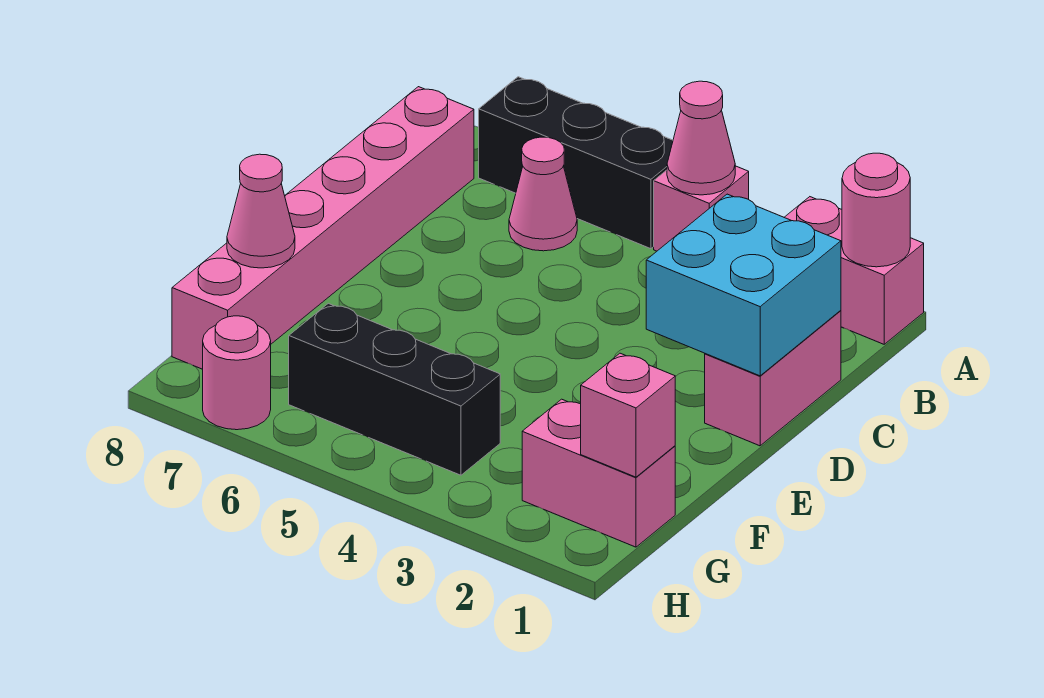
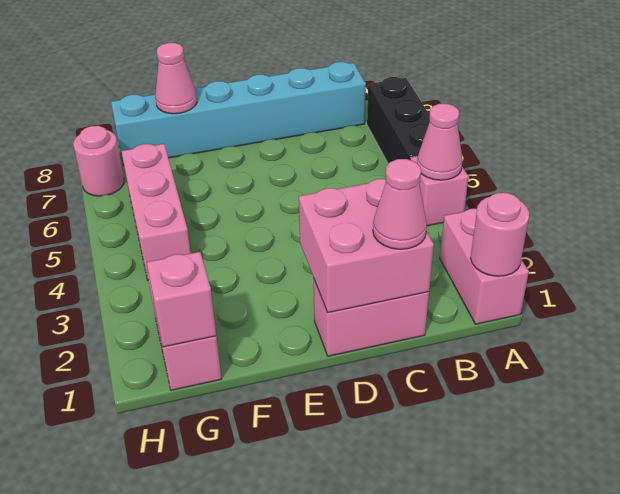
pink cone B6 level 1 -> pink cone C1 level 3
pink brick B8:G8 level 1 -> cyan brick B8:G8 level 1
cyan brick C1:D2 level 2 -> pink brick C1:D2 level 2
black brick G4:G6 level 1 -> pink brick G4:G6 level 1

